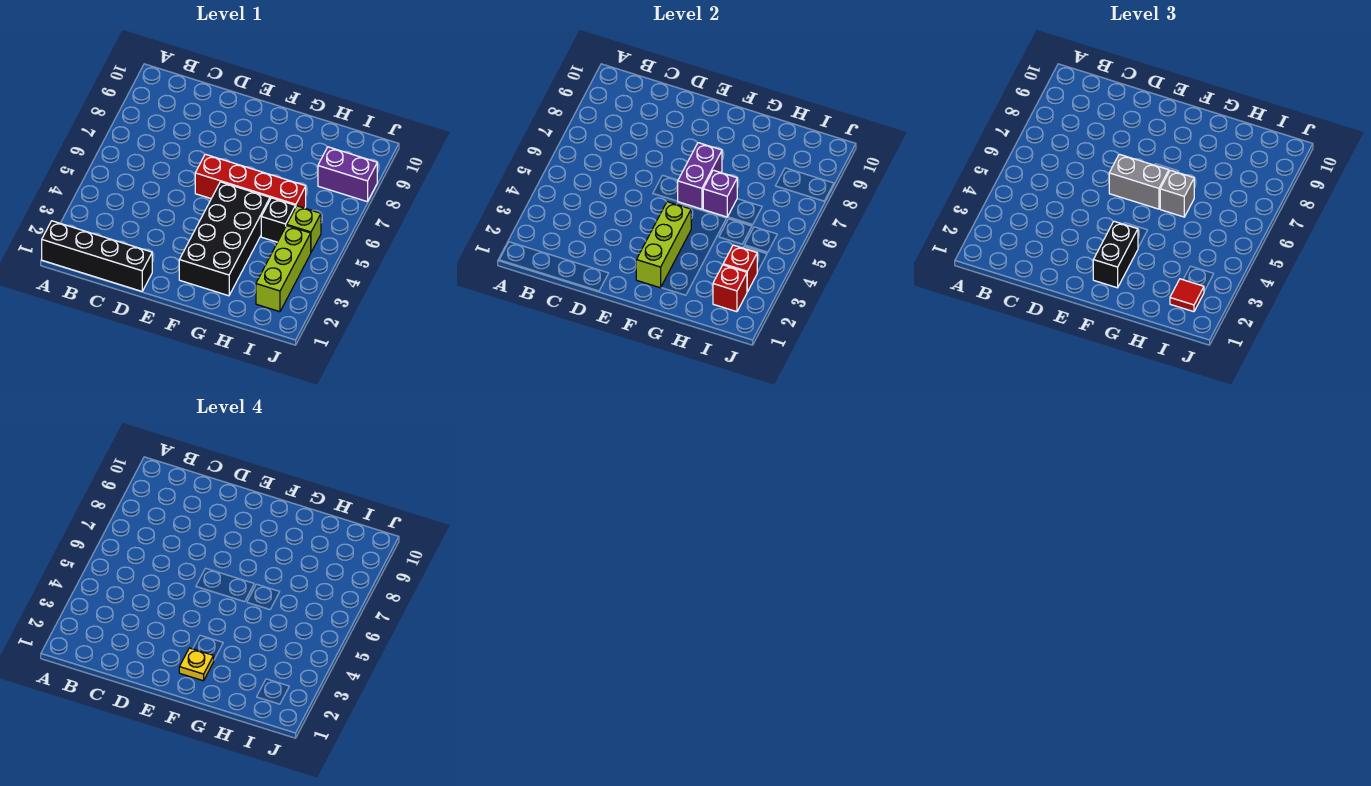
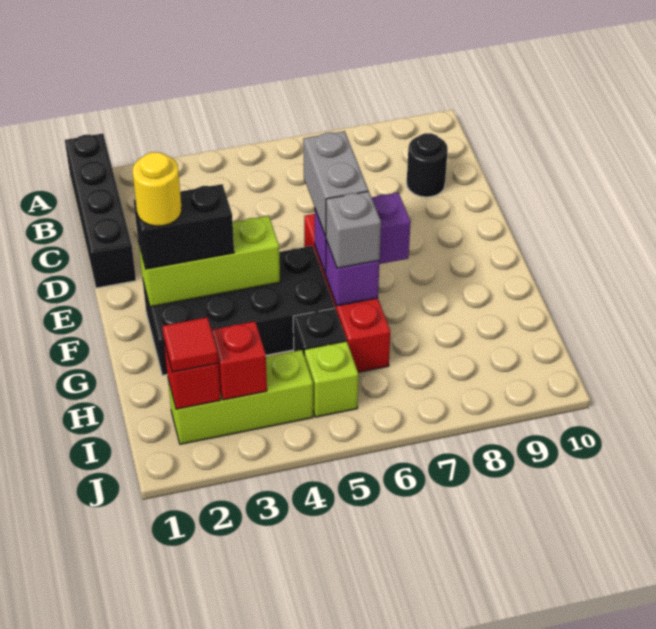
none -> black round brick C9 level 1
yellow plate F2 level 4 -> yellow round brick F2 level 4
purple brick I8:J8 level 1 -> none

